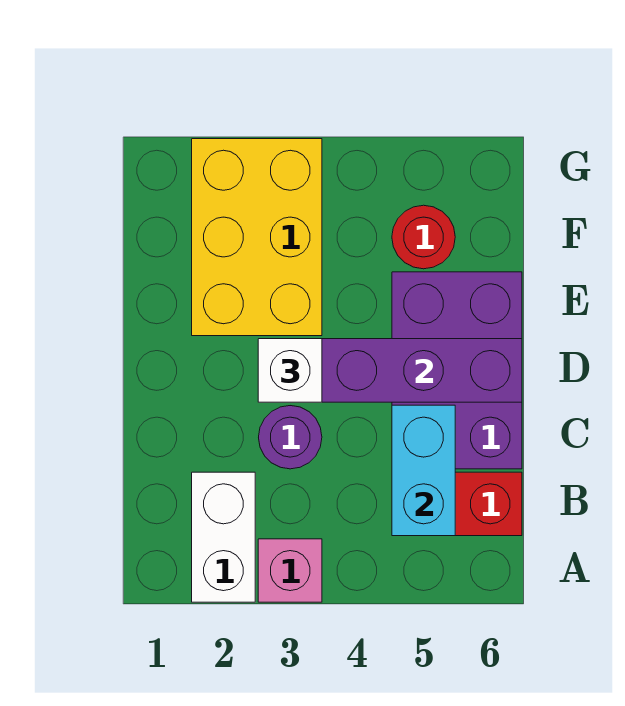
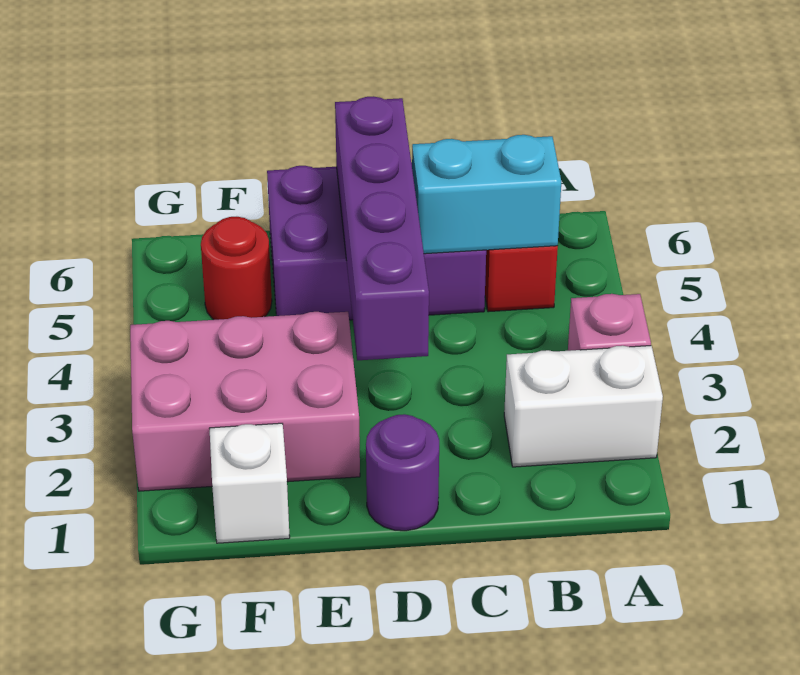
purple round brick C3 level 1 -> purple round brick D1 level 1
white brick D3 level 3 -> white brick F1 level 1
yellow brick E2:G3 level 1 -> pink brick E2:G3 level 1

